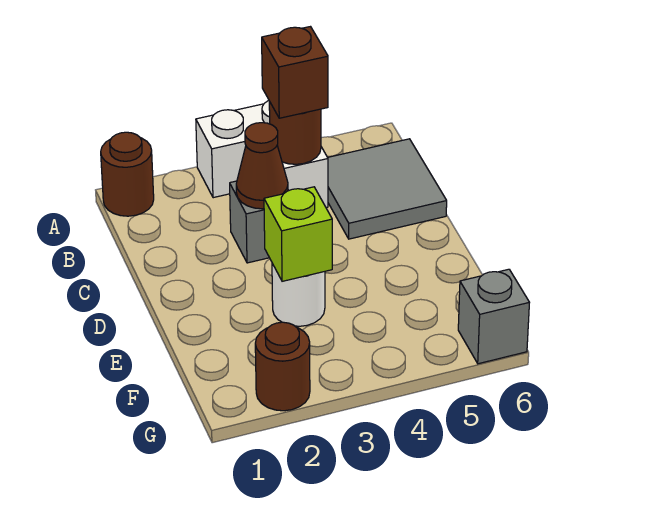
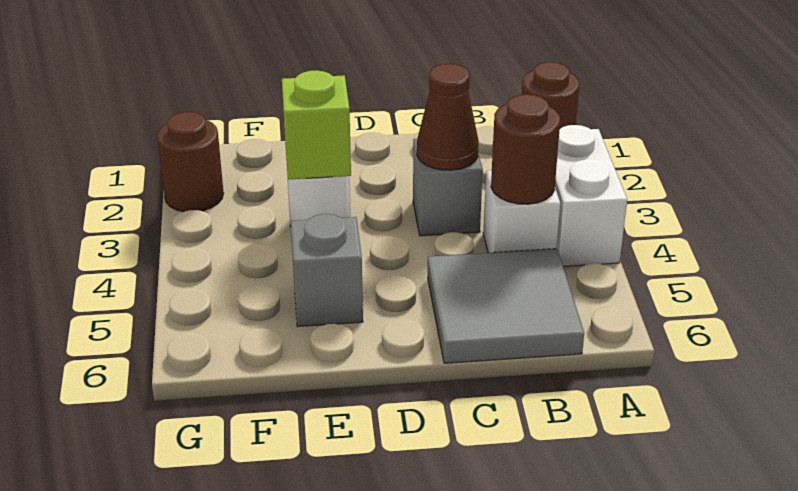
brown brick B4 level 3 -> none
grey brick G6 level 1 -> grey brick E5 level 1

